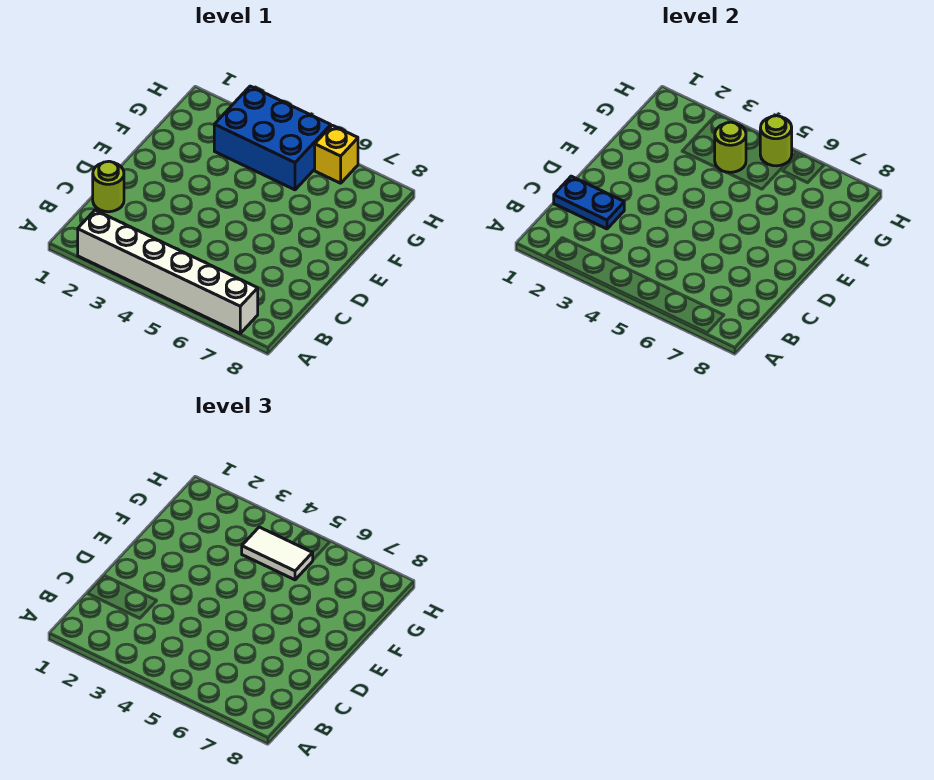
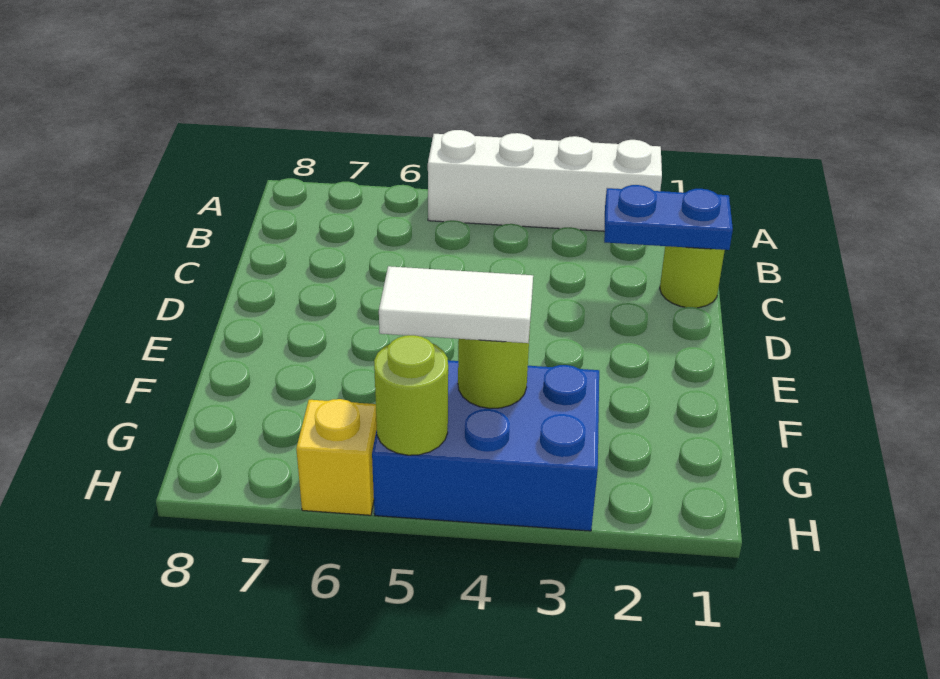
white brick A2:A7 level 1 -> white brick A2:A5 level 1

